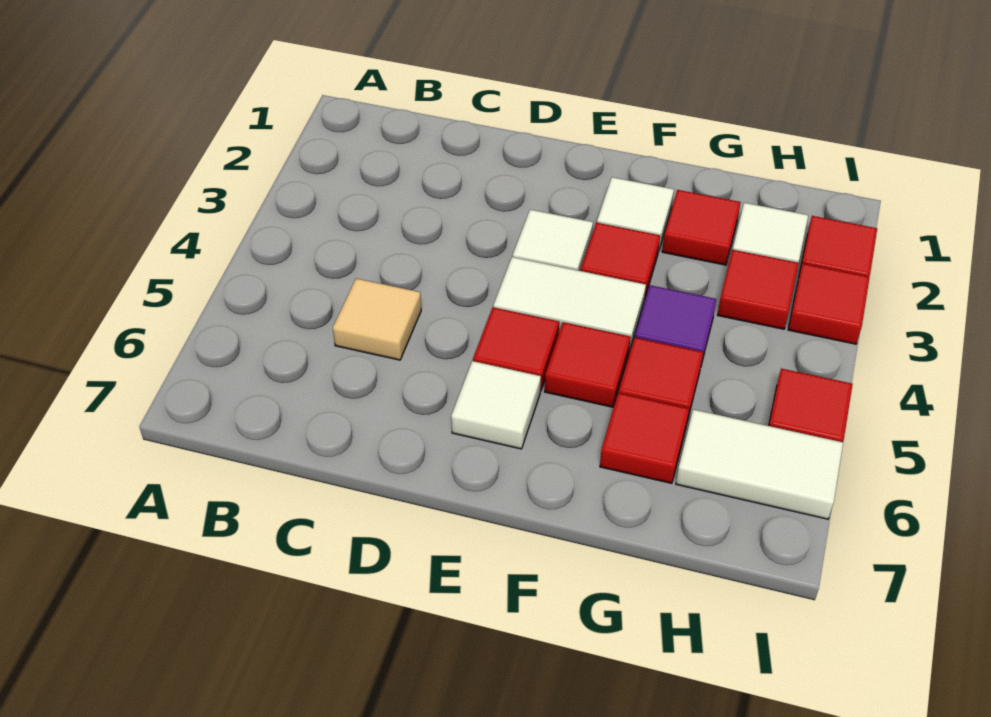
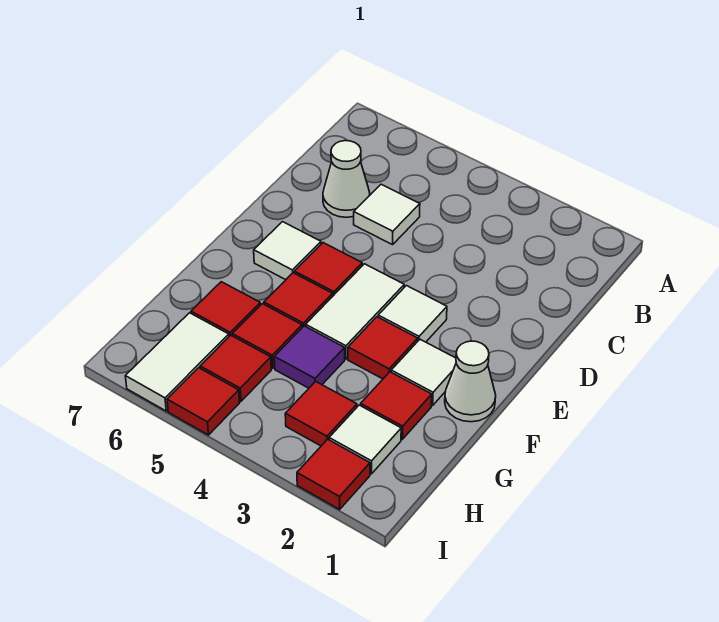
tan tile C5 level 1 -> white tile C5 level 1
none -> white cone C6 level 1
none -> white cone F1 level 1
red tile I3 level 1 -> red tile H5 level 1

